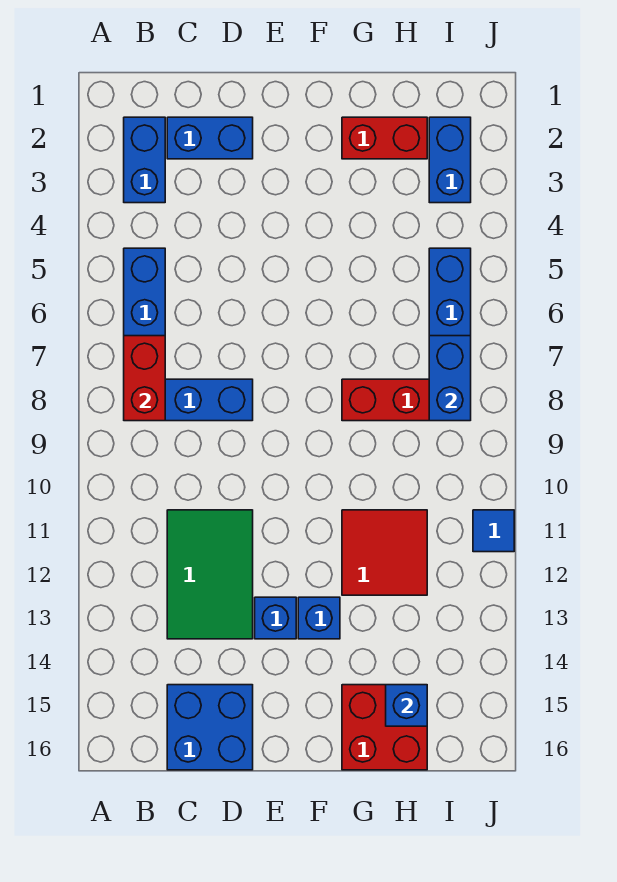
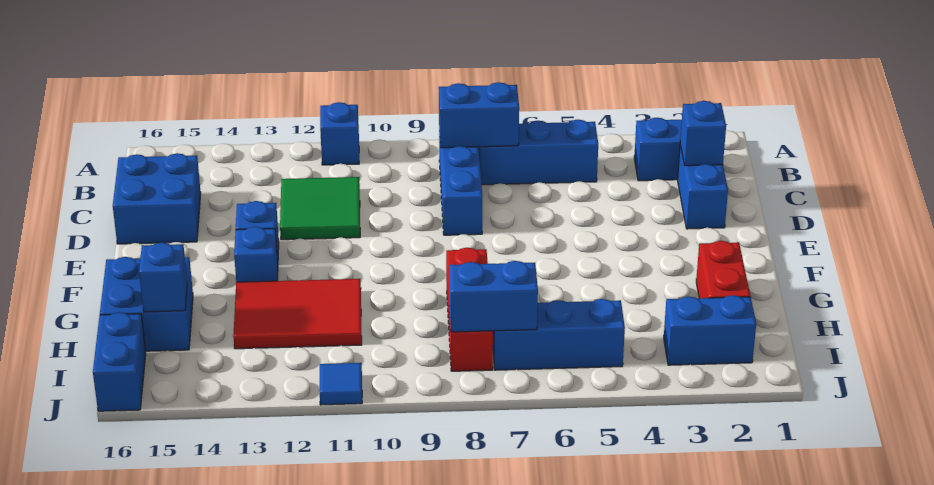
none -> blue brick A11 level 1
red brick B7:B8 level 2 -> blue brick B7:B8 level 2
none -> blue brick C2 level 2
green tile C11:D13 level 1 -> green tile C11:D12 level 1
red tile G11:H12 level 1 -> red tile G11:H13 level 1
red brick G15:H16 level 1 -> blue brick G15:H16 level 1
none -> blue brick I16:J16 level 1

